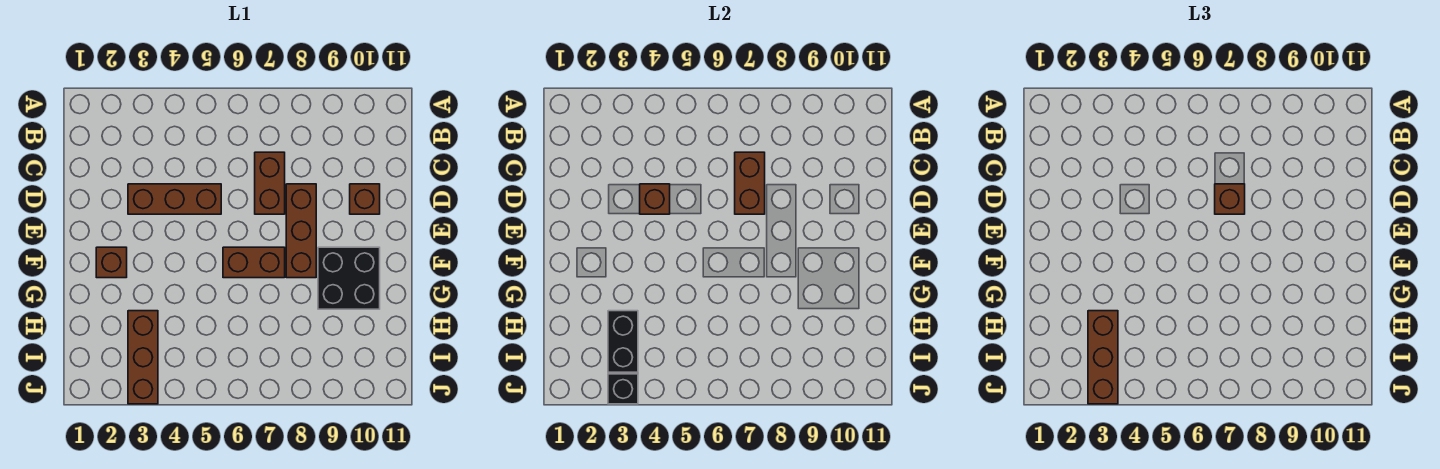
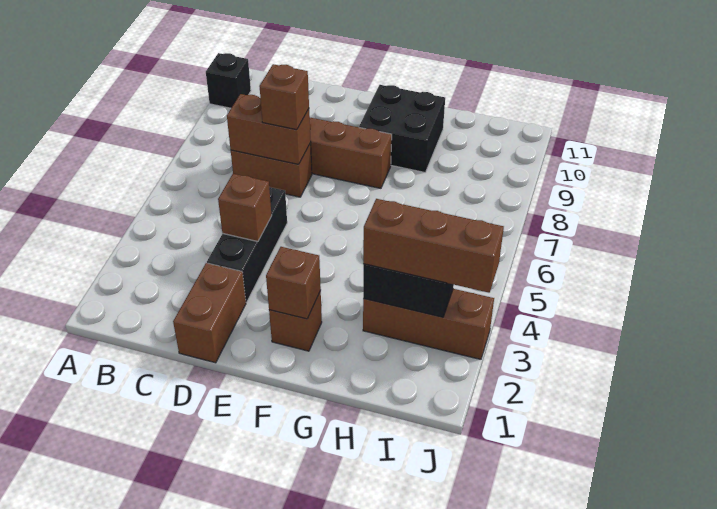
brown brick D3:D5 level 1 -> black brick D3:D5 level 1
brown brick D10 level 1 -> brown brick F2 level 2
brown brick F6:F7 level 1 -> brown brick D1:D2 level 1
black brick J3 level 2 -> black brick A10 level 1

